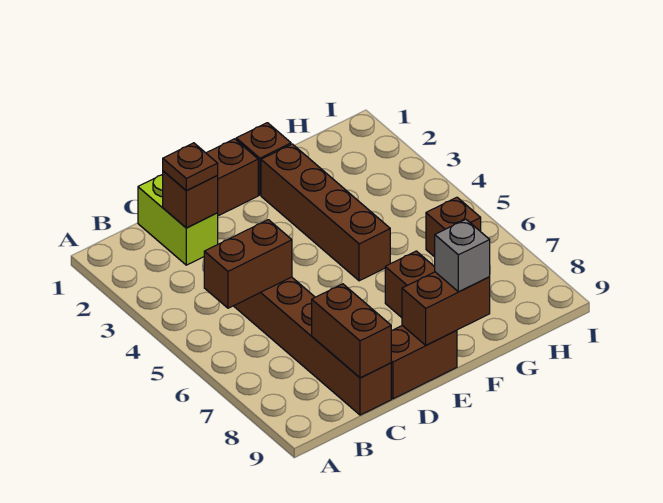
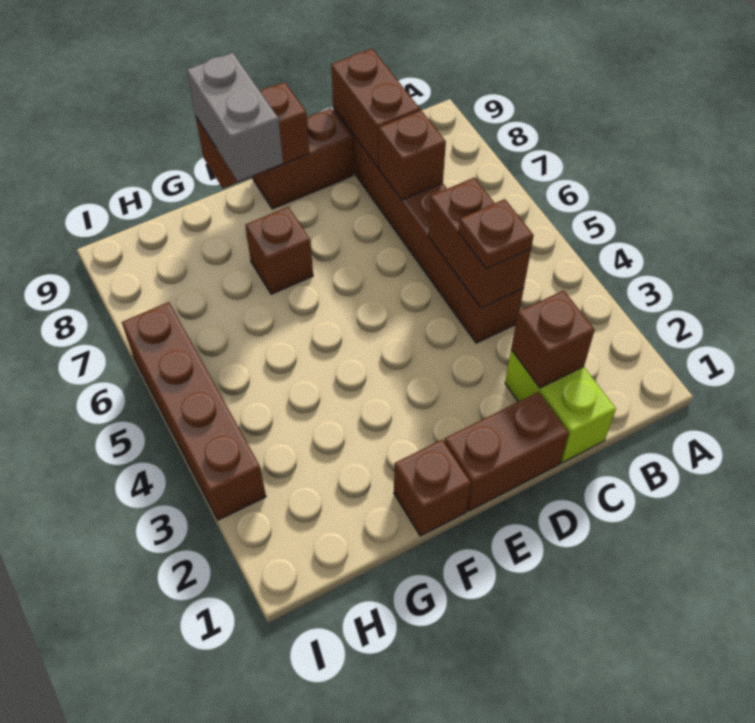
brown brick B5:C5 level 2 -> brown brick C4:C5 level 2
brown plate C2 level 3 -> brown plate C4 level 3
brown brick F2:F5 level 1 -> brown brick I3:I6 level 1
grey brick F9 level 3 -> grey brick F8:F9 level 3
brown brick H6 level 1 -> brown brick C7 level 2

